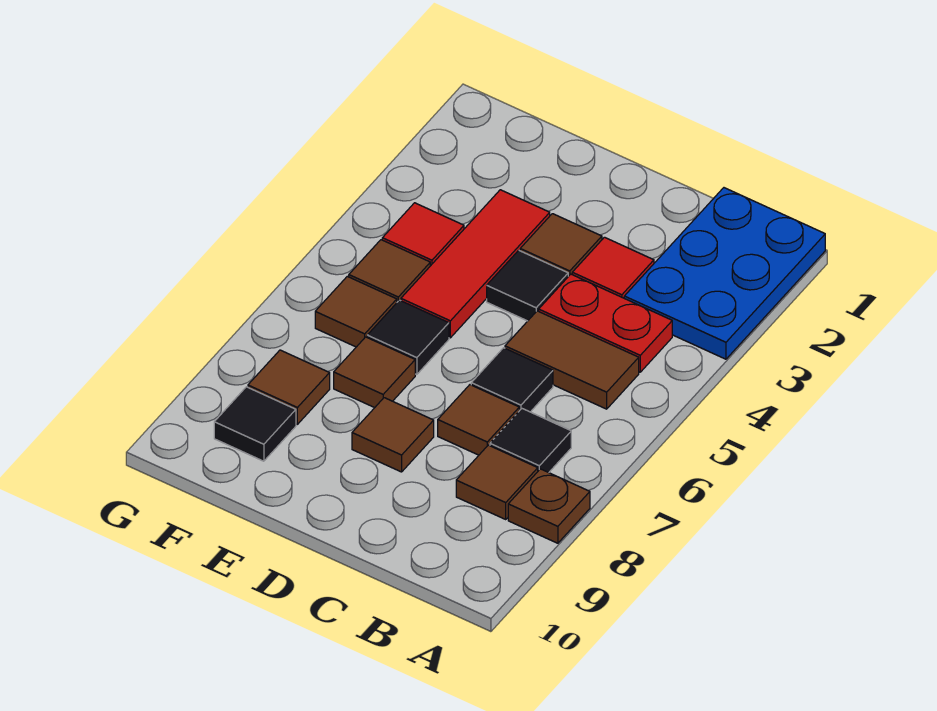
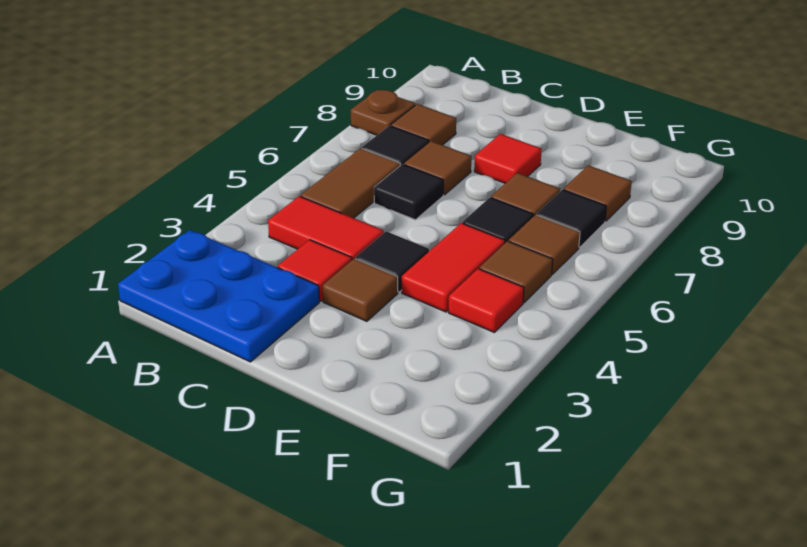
blue plate A1:B3 level 1 -> blue plate A1:C2 level 1
red plate B4:C4 level 1 -> red tile B4:C4 level 1
brown tile B5:C5 level 1 -> brown tile B5:B6 level 1
brown tile D8 level 1 -> red tile D8 level 1
red tile E3:E5 level 1 -> red tile E4:E5 level 1
black tile F9 level 1 -> black tile F7 level 1

